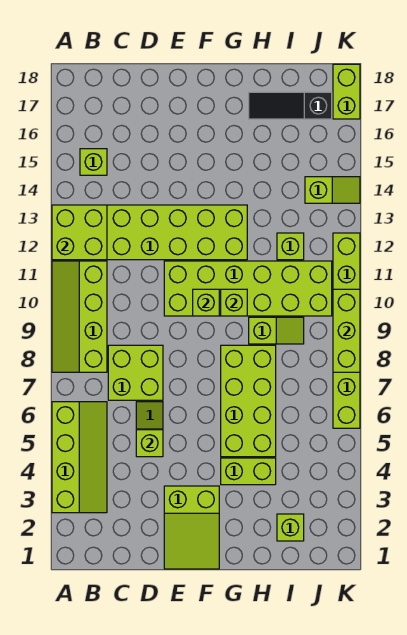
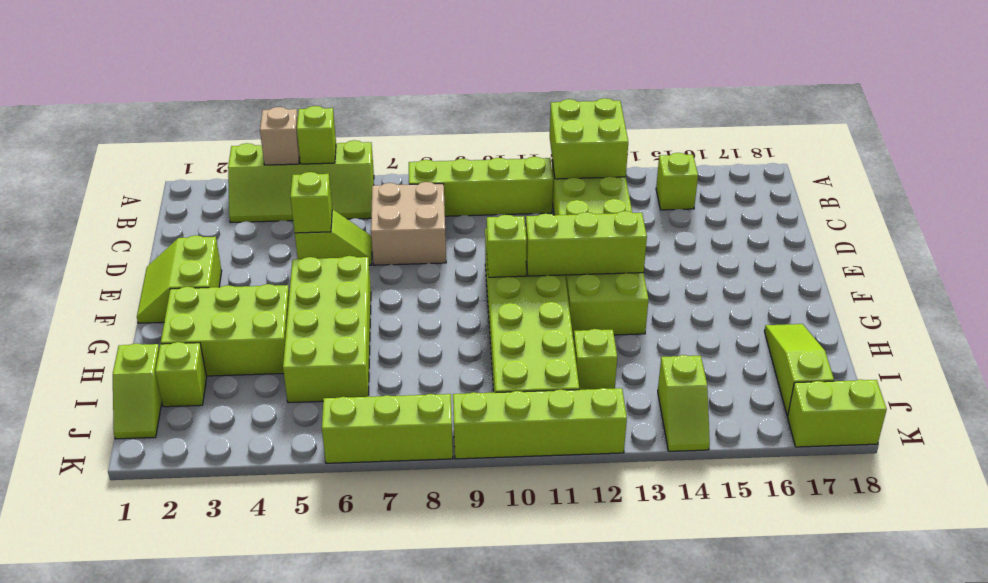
none -> tan brick A4 level 2
lime brick C7:D8 level 1 -> tan brick C7:D8 level 1
lime slope E1:F3 level 1 top 3 -> lime slope E1:F2 level 1 top 2
lime brick G4:H4 level 1 -> lime brick G2:H4 level 1
lime brick G5:H8 level 1 -> lime brick F5:I6 level 1
lime brick G10 level 2 -> lime brick A5 level 2
lime slope H9:I9 level 1 top H -> lime slope I1:J1 level 1 top I
black slope H17:J17 level 1 top J -> lime slope H17:J17 level 1 top J
lime brick K8:K10 level 2 -> lime brick F11:F13 level 2

